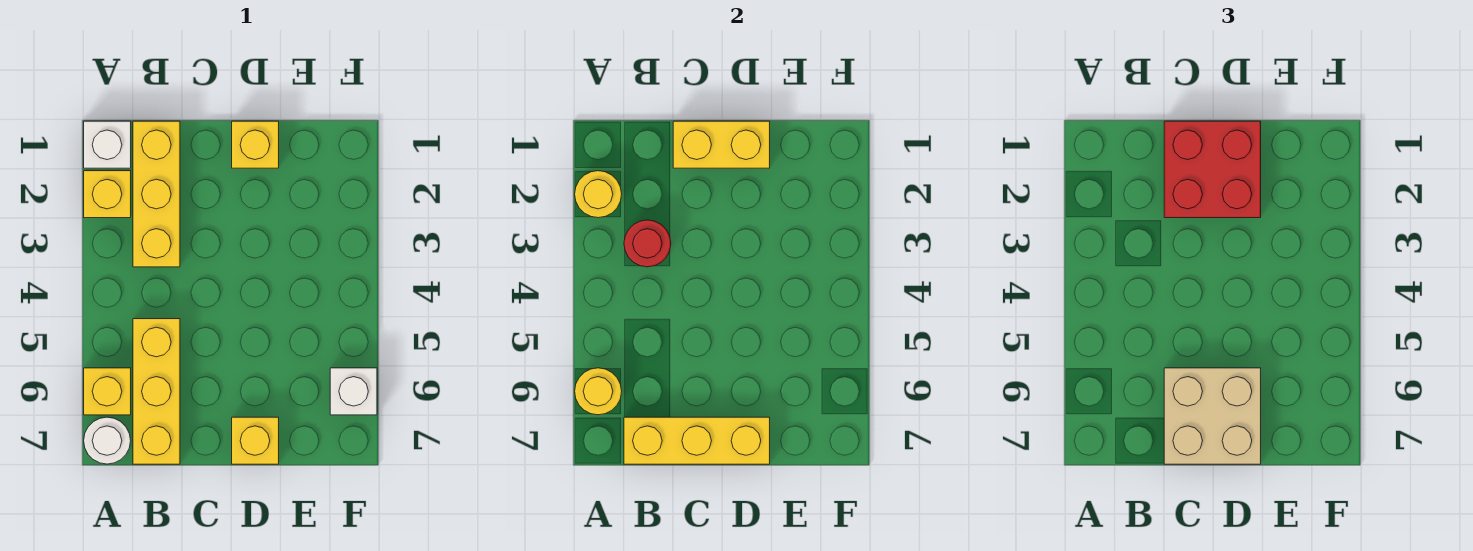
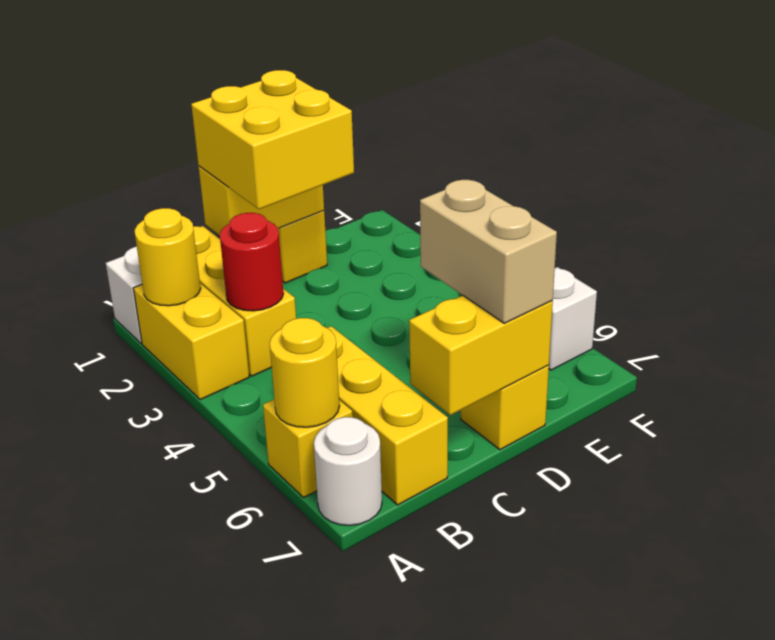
yellow brick A2 level 1 -> yellow brick A2:A3 level 1
yellow brick B7:D7 level 2 -> yellow brick C7:D7 level 2
red brick C1:D2 level 3 -> yellow brick C1:D2 level 3
tan brick C6:D7 level 3 -> tan brick D6:D7 level 3

